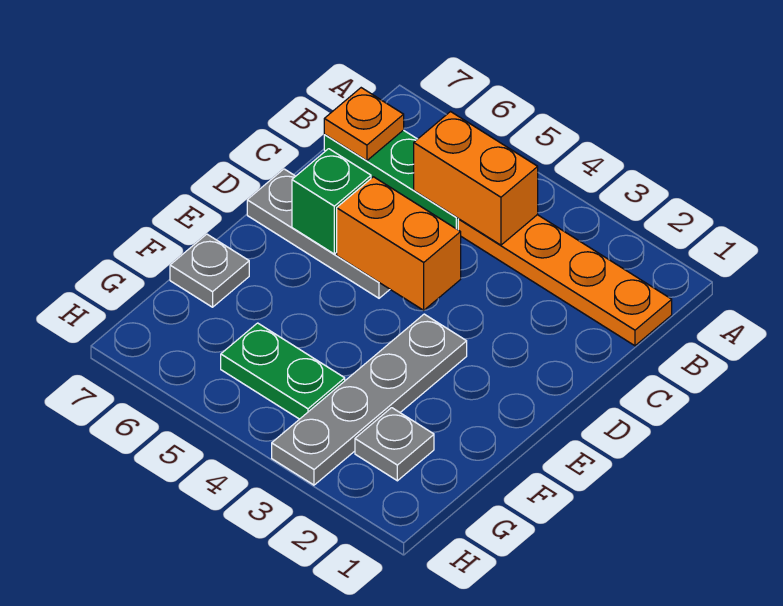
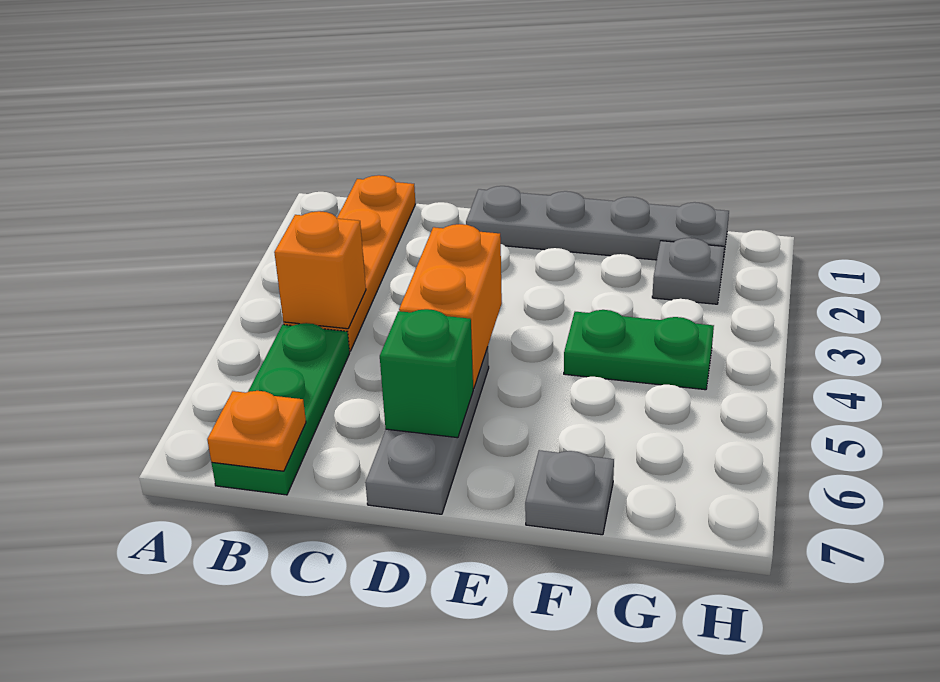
orange brick B4:B5 level 2 -> orange brick B4 level 2
grey plate E3:H3 level 1 -> grey plate D1:G1 level 1
green plate G4:G5 level 1 -> green plate F4:G4 level 1

